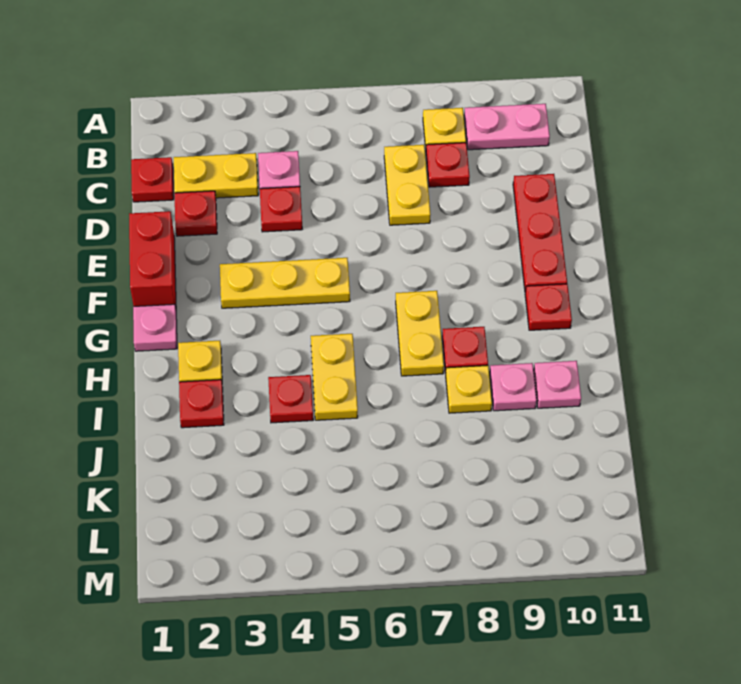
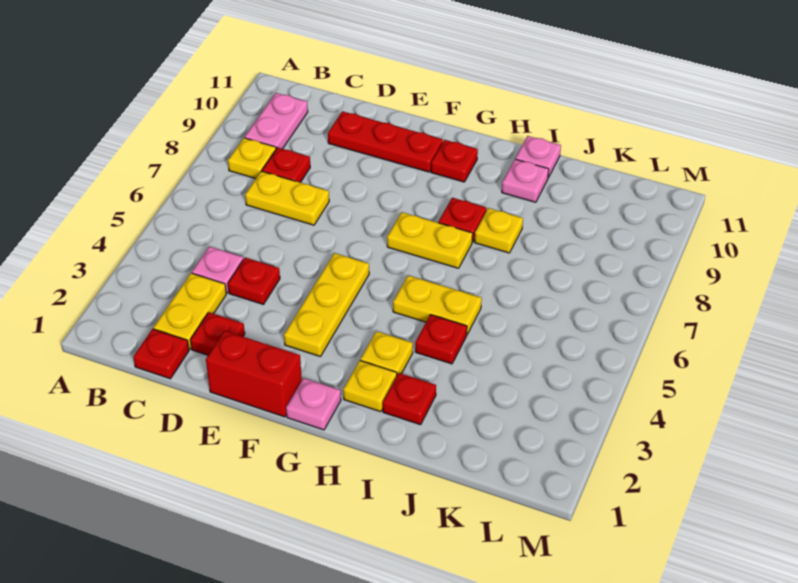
none -> yellow plate H3 level 1
pink plate I9 level 1 -> pink plate I11 level 1

